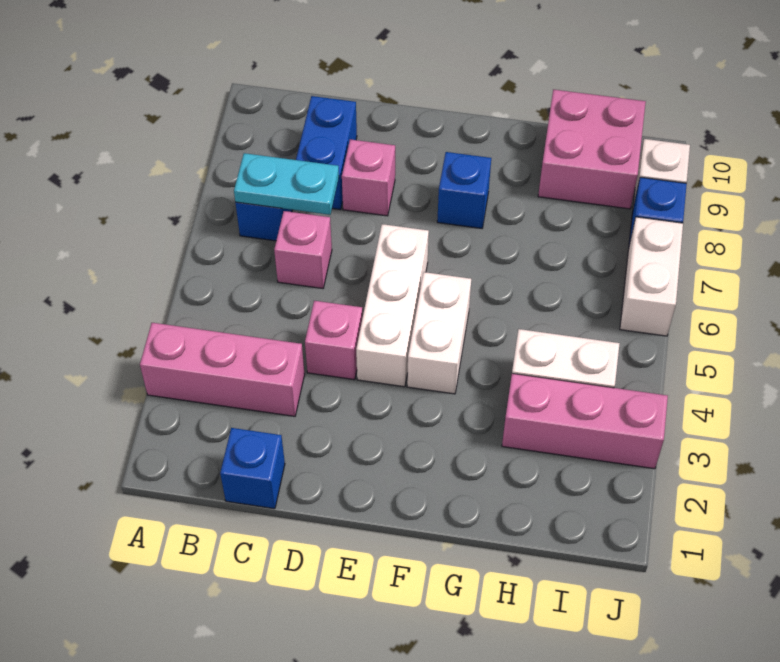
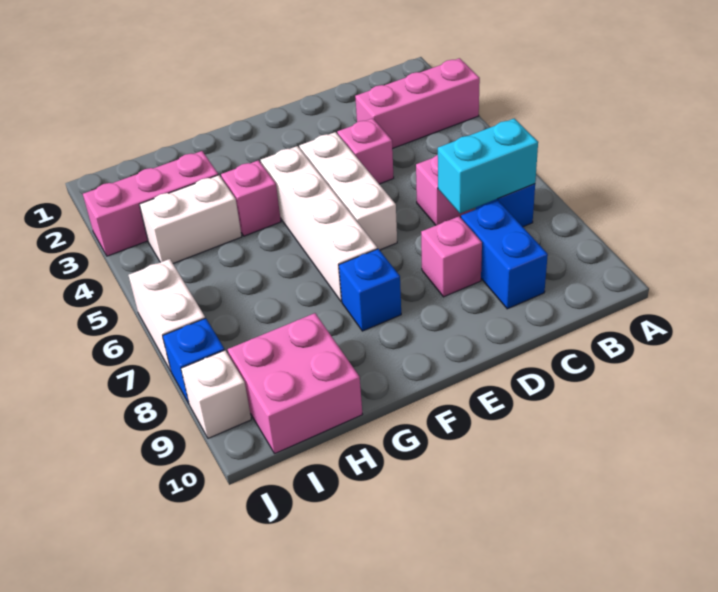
cyan plate B7:C7 level 2 -> cyan brick B7:C7 level 2
blue brick C1 level 1 -> none
white brick F4:F5 level 1 -> white brick F4:F7 level 1
none -> pink brick G4 level 1

